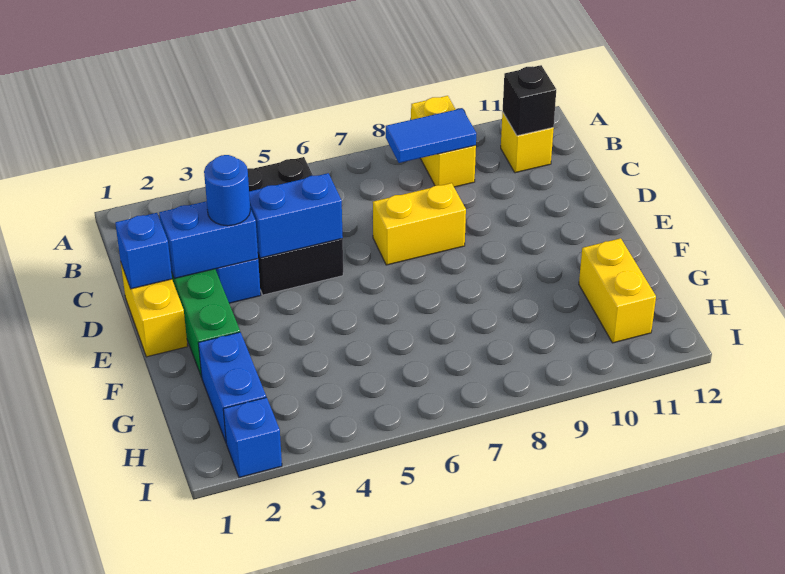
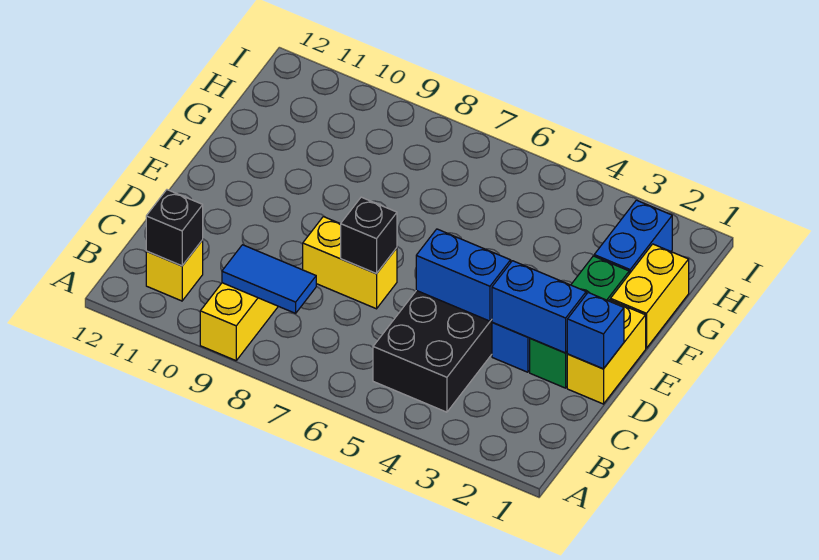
blue round brick D3 level 3 -> none
none -> black brick D7 level 2
yellow brick G11:H11 level 1 -> yellow brick F1:G1 level 1
blue brick I2 level 1 -> none

